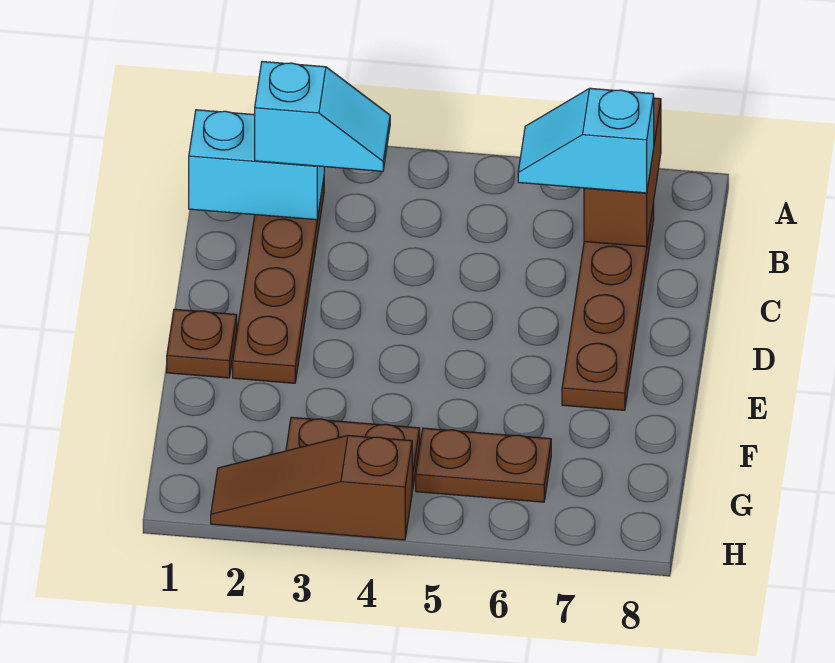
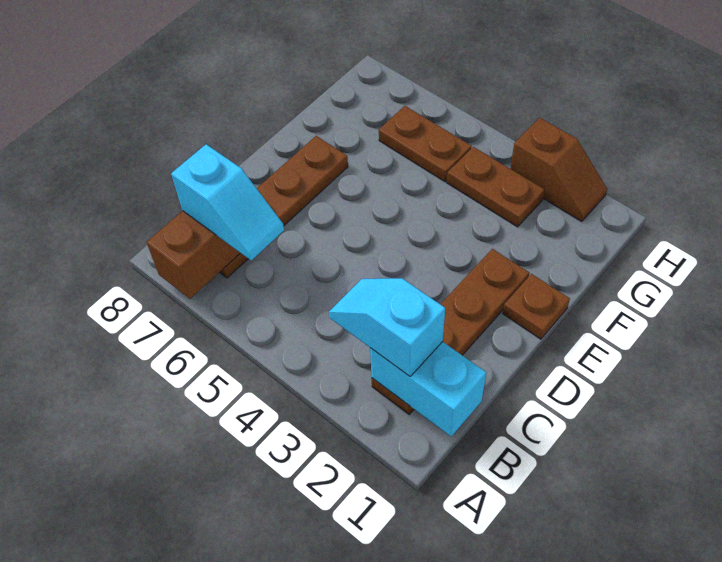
brown slope H2:H4 level 1 top 4 -> brown slope H2:H3 level 1 top 3

